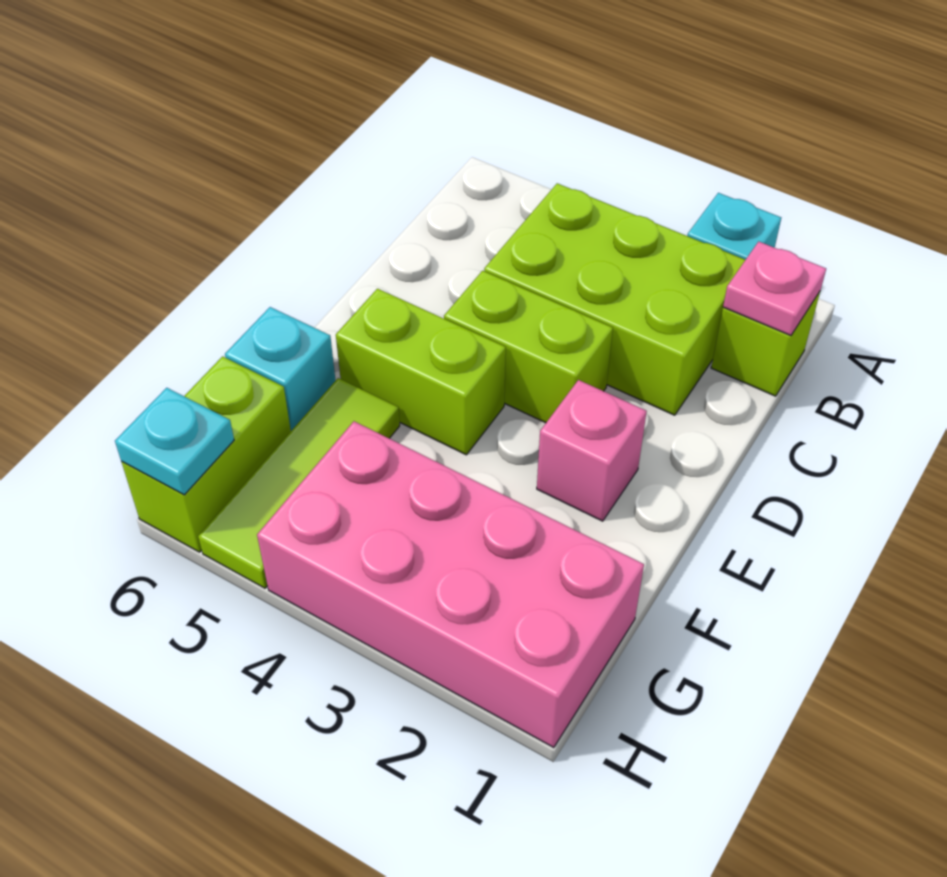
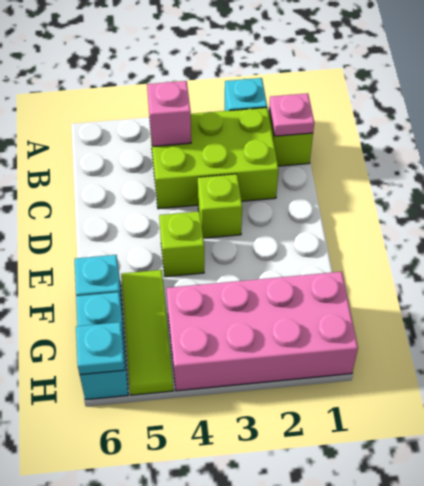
lime brick D3:D4 level 1 -> lime brick D3 level 1
pink brick E2 level 1 -> pink brick B4 level 2
lime brick E4:E5 level 1 -> lime brick E4 level 1
lime brick G6:H6 level 1 -> cyan brick G6:H6 level 1

